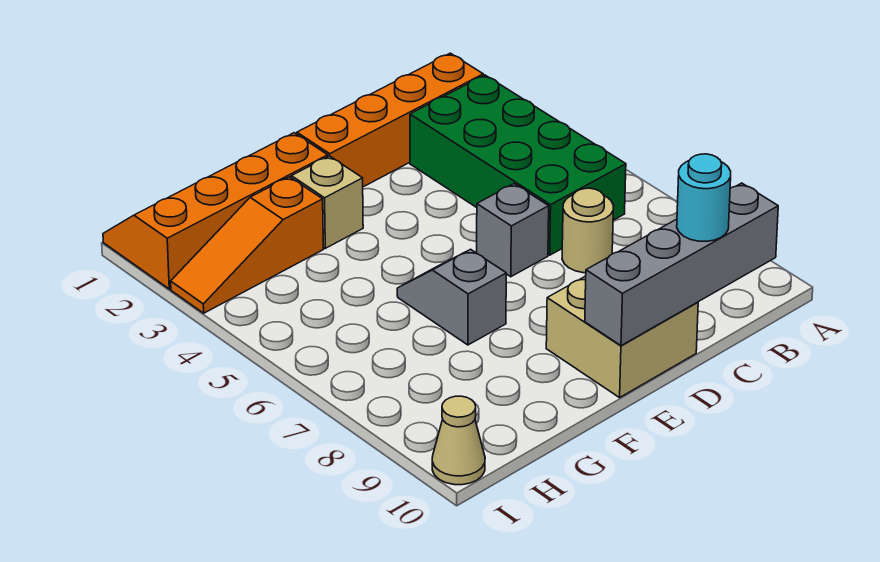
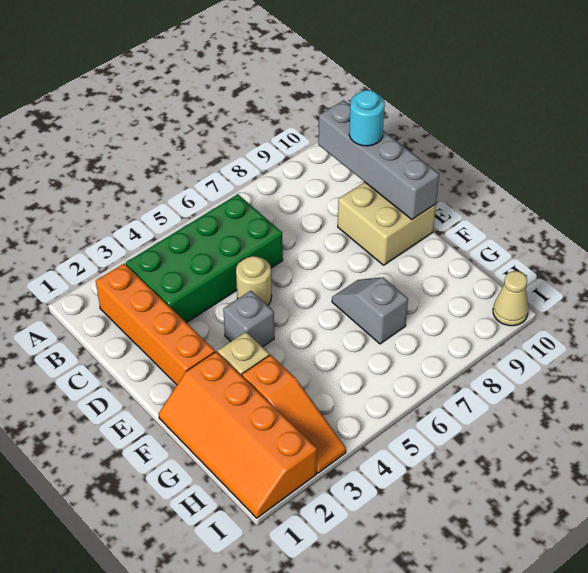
tan round brick C7 level 1 -> tan round brick D5 level 1
grey brick D6 level 1 -> grey brick E4 level 1
grey slope F6:F7 level 1 top 7 -> grey slope F7:G7 level 1 top G

